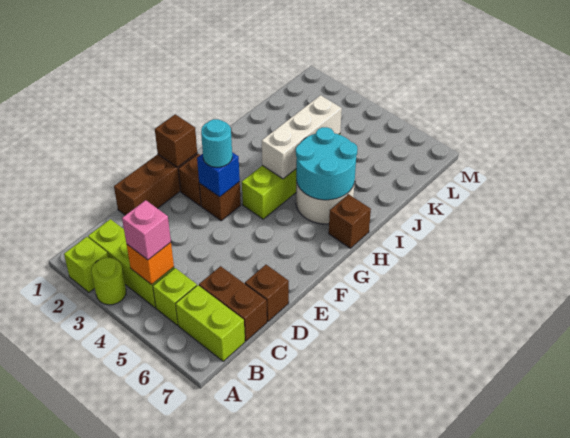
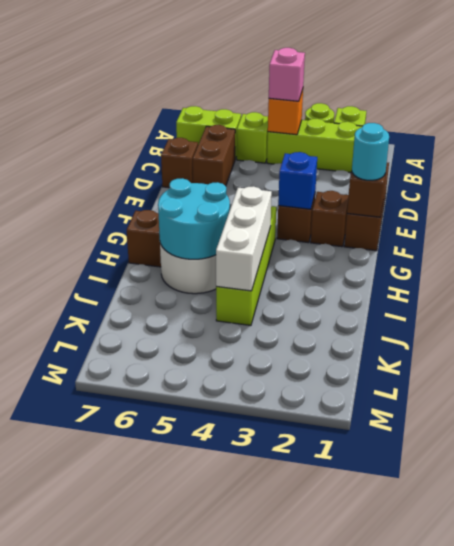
brown brick C6:C7 level 1 -> brown brick C6:D6 level 1
cyan round brick F3 level 3 -> cyan round brick F1 level 3

